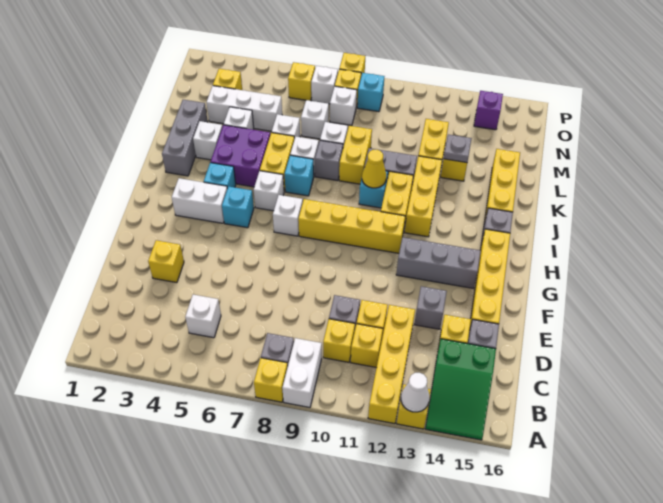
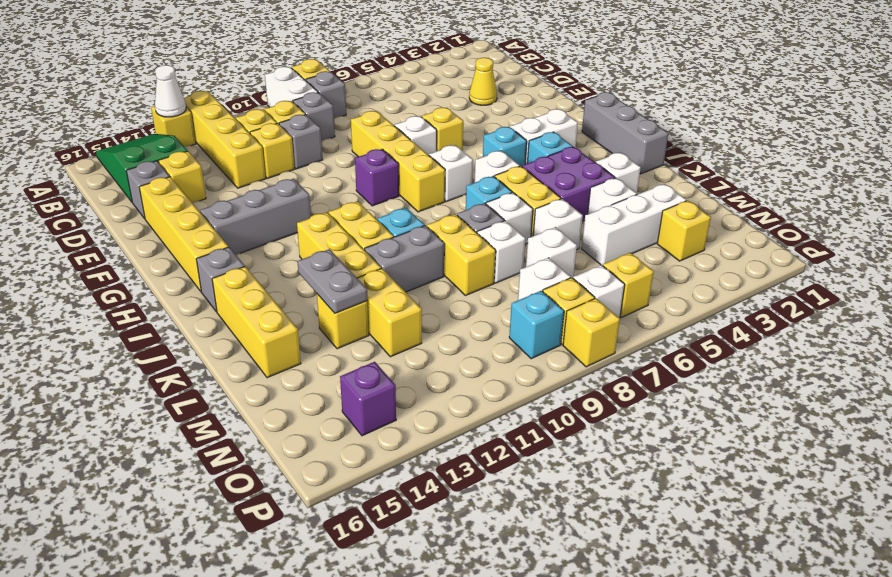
white brick C5 level 1 -> white brick F7 level 1
yellow brick E3 level 1 -> yellow brick F6 level 1
grey brick E13 level 1 -> grey brick C9 level 1
none -> purple brick G9 level 1
yellow brick H8:H11 level 1 -> yellow brick E8:H8 level 1
grey brick J2:L2 level 1 -> grey brick H1:J1 level 1
yellow cone J10 level 2 -> yellow cone D3 level 1
grey plate L13 level 2 -> grey plate K13:L13 level 2

